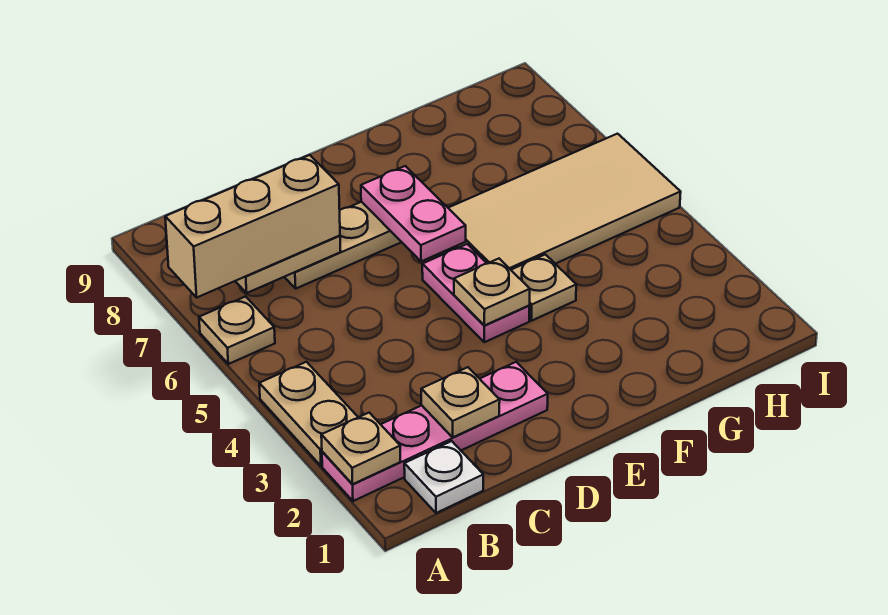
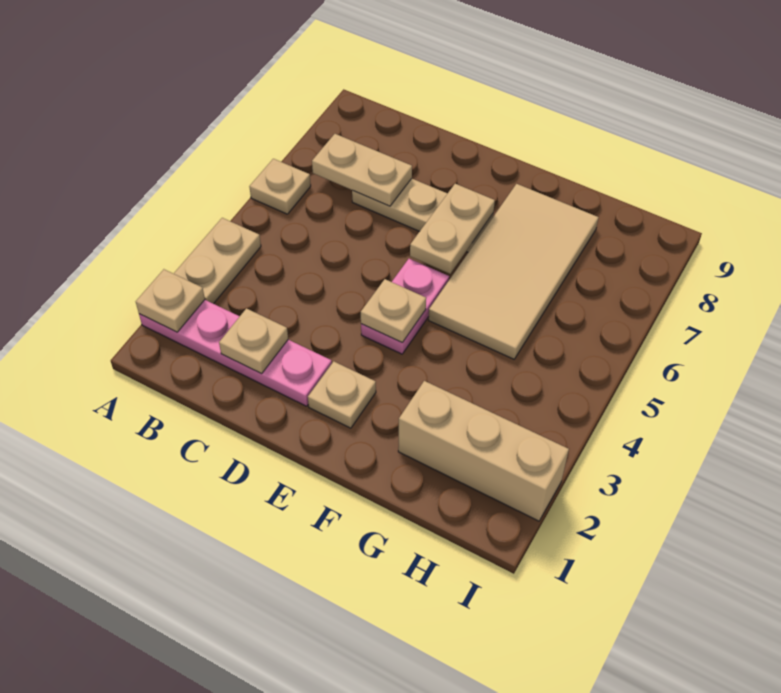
tan brick A7:C7 level 3 -> tan brick G2:I2 level 1
white plate B1 level 1 -> none
pink plate E6:E7 level 2 -> tan plate E6:E7 level 2
tan plate F4 level 1 -> tan plate E2 level 1
tan tile F5:I6 level 1 -> tan tile F5:G8 level 1

